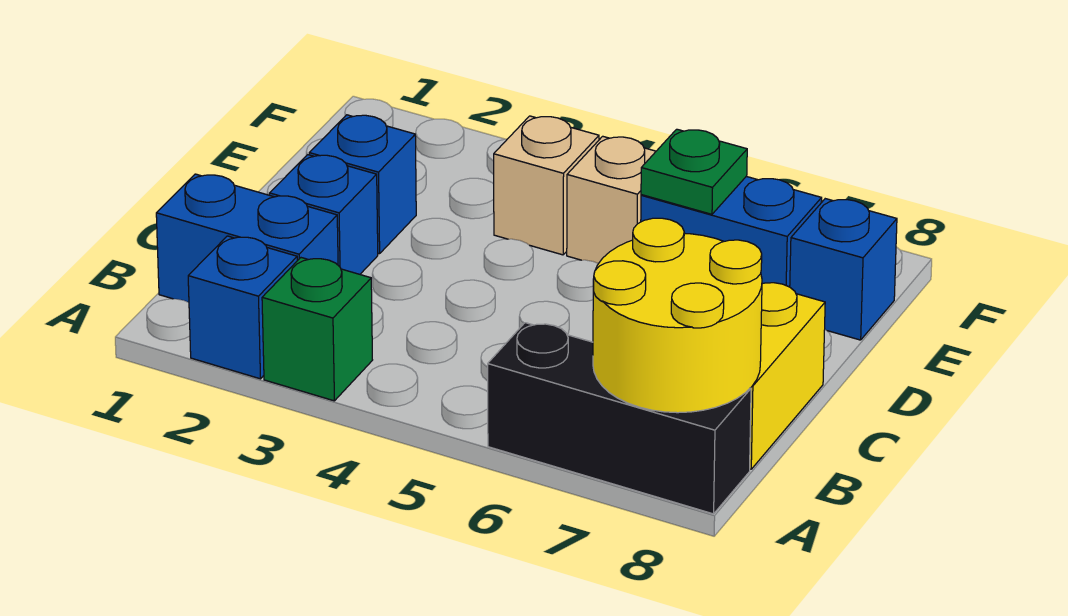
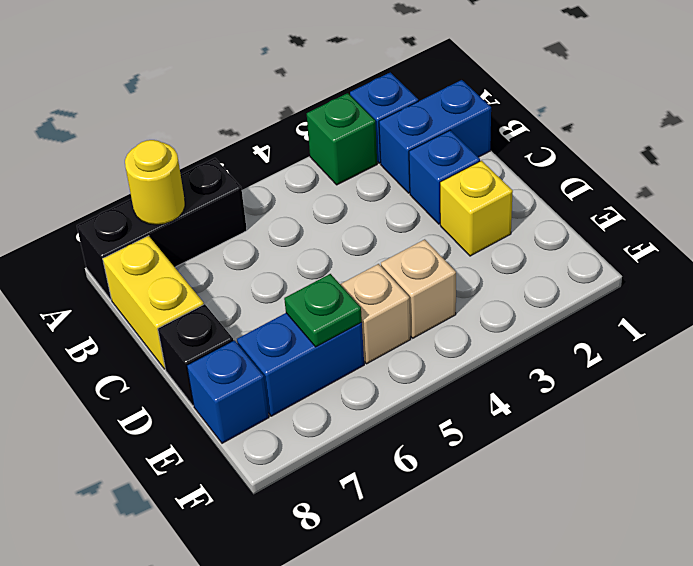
yellow round brick A7:B8 level 2 -> yellow round brick A7 level 2
blue brick D2 level 1 -> yellow brick D2 level 1
none -> black brick D8 level 1

